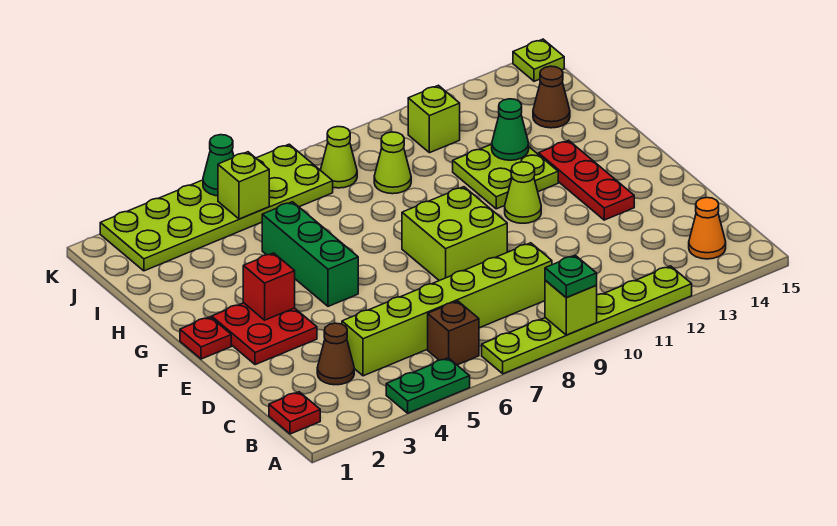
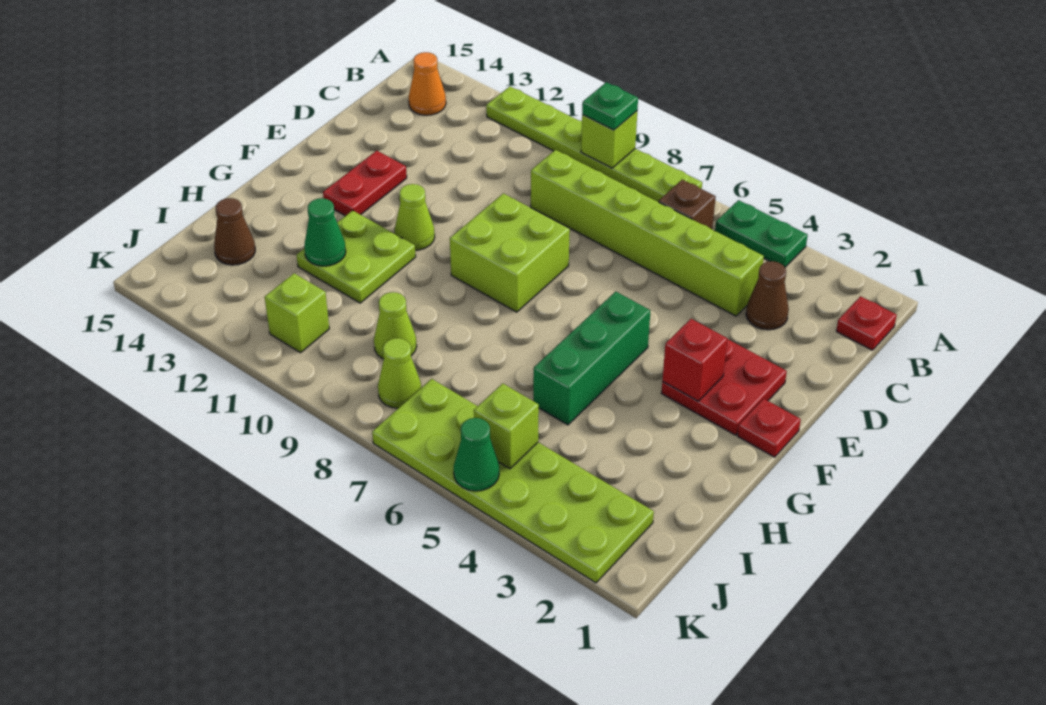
red plate E13:G13 level 1 -> red plate E13:F13 level 1
lime plate K15 level 1 -> none

